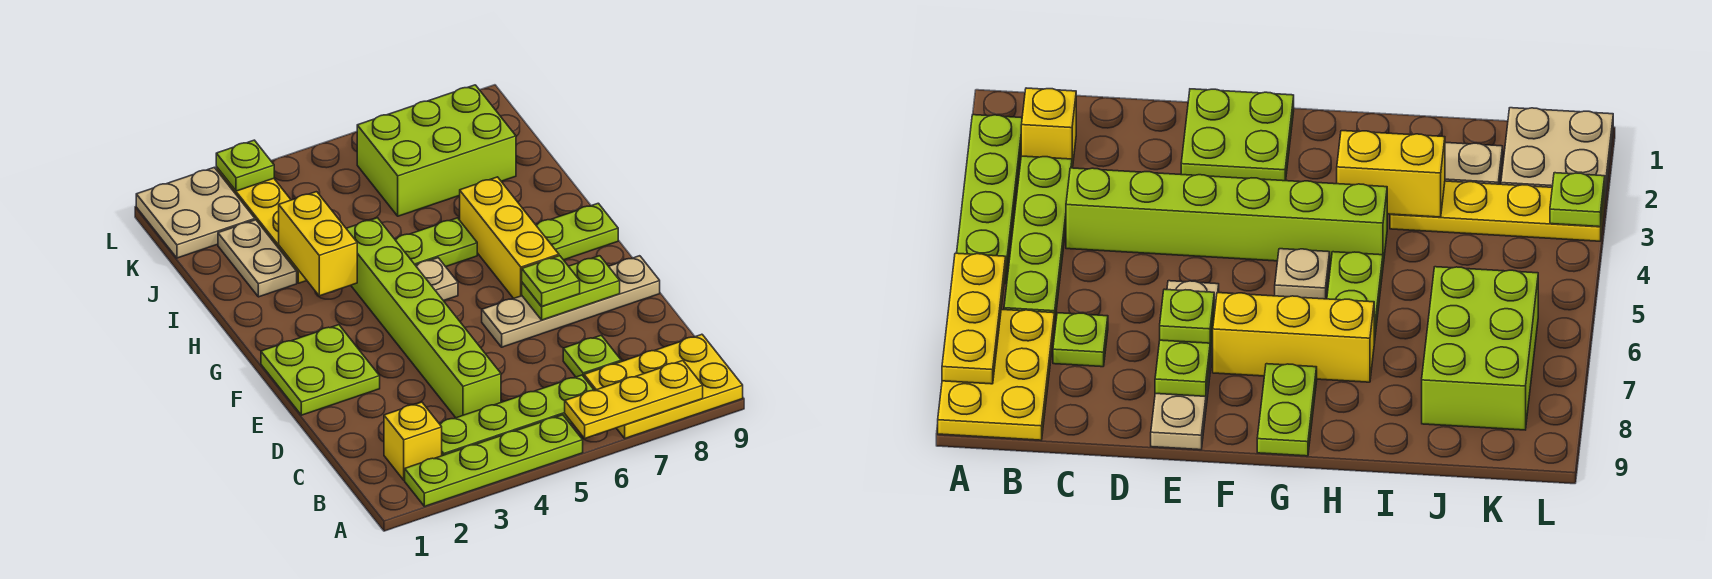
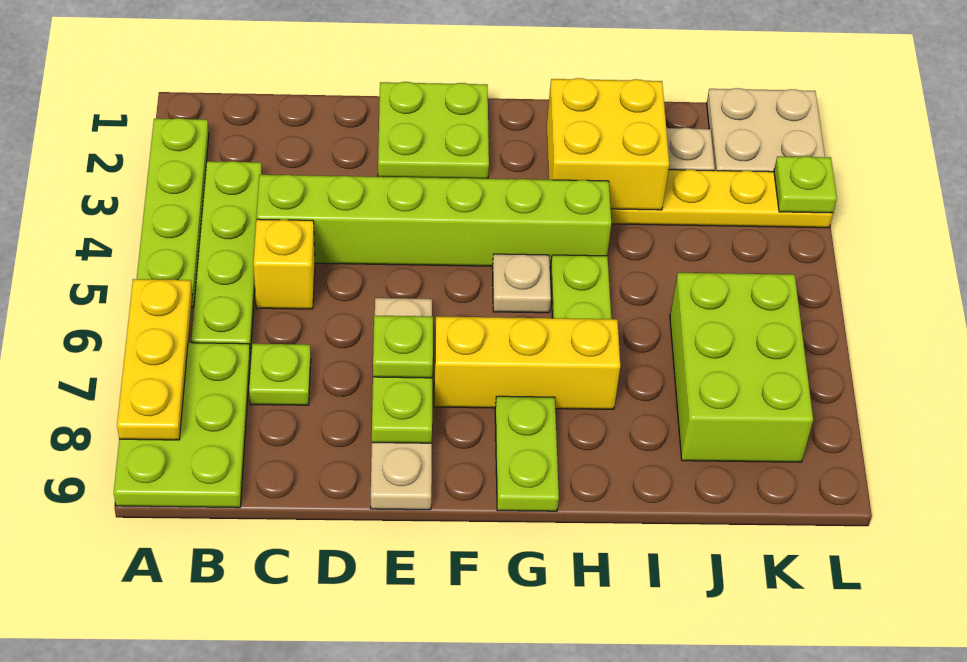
yellow plate A7:B9 level 1 -> lime plate A7:B9 level 1
yellow brick B2 level 1 -> yellow brick C5 level 1
yellow brick H3:I3 level 2 -> yellow brick H2:I3 level 2

